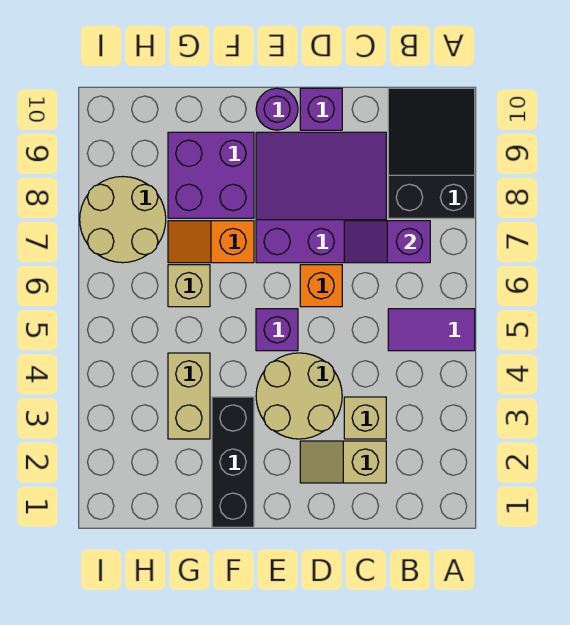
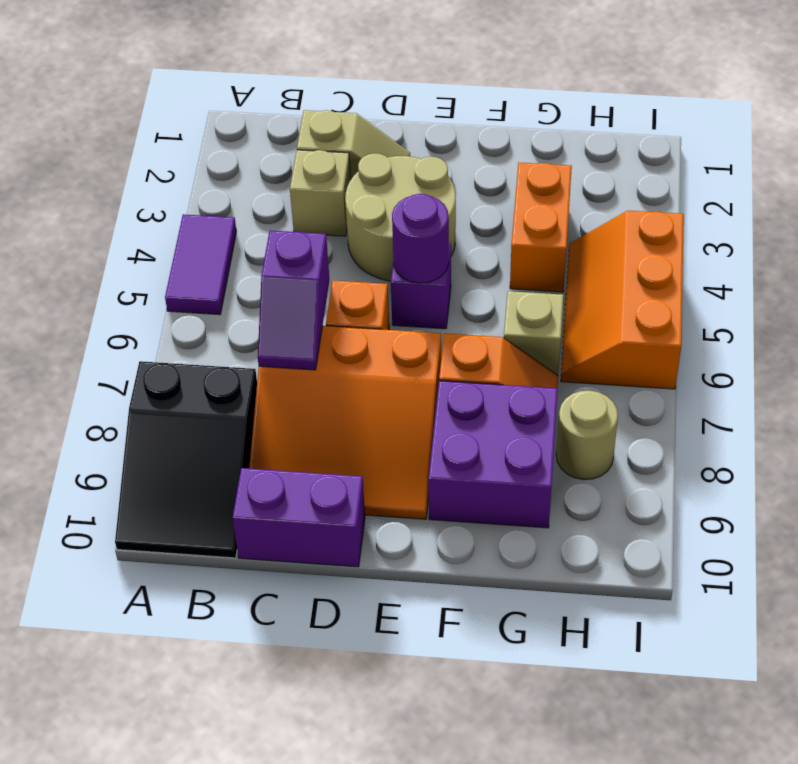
purple tile A5:B5 level 1 -> purple tile A4:A5 level 1
purple slope B7:C7 level 2 top B -> purple slope C6:C7 level 2 top 6
purple slope C7:E9 level 1 top 7 -> orange slope C7:E9 level 1 top 7
purple brick D10 level 1 -> purple brick C10:D10 level 1
purple round brick E10 level 1 -> purple round brick E5 level 2
black brick F1:F3 level 1 -> none
tan brick G3:G4 level 1 -> orange brick G3:G4 level 1
none -> orange slope H4:I6 level 1 top I
tan round brick H7:I8 level 1 -> tan round brick H8 level 1

